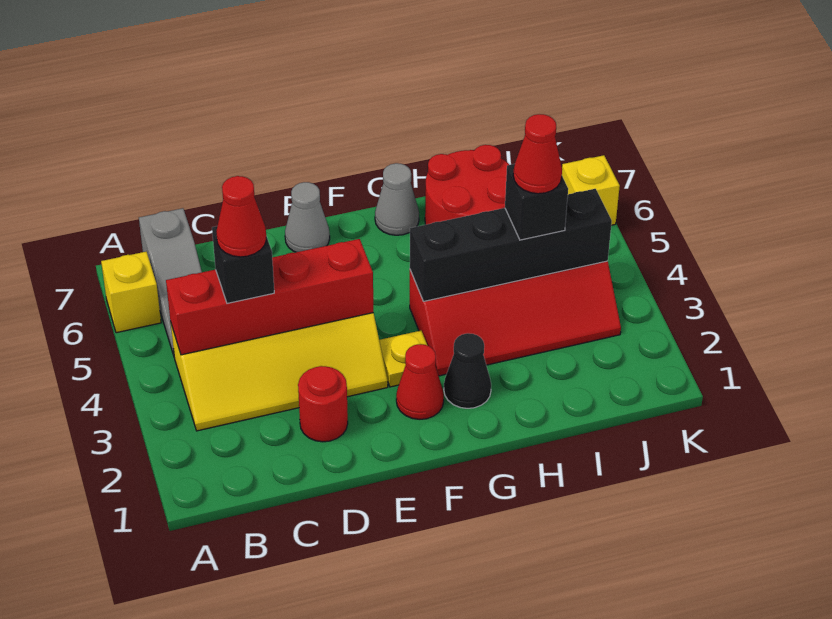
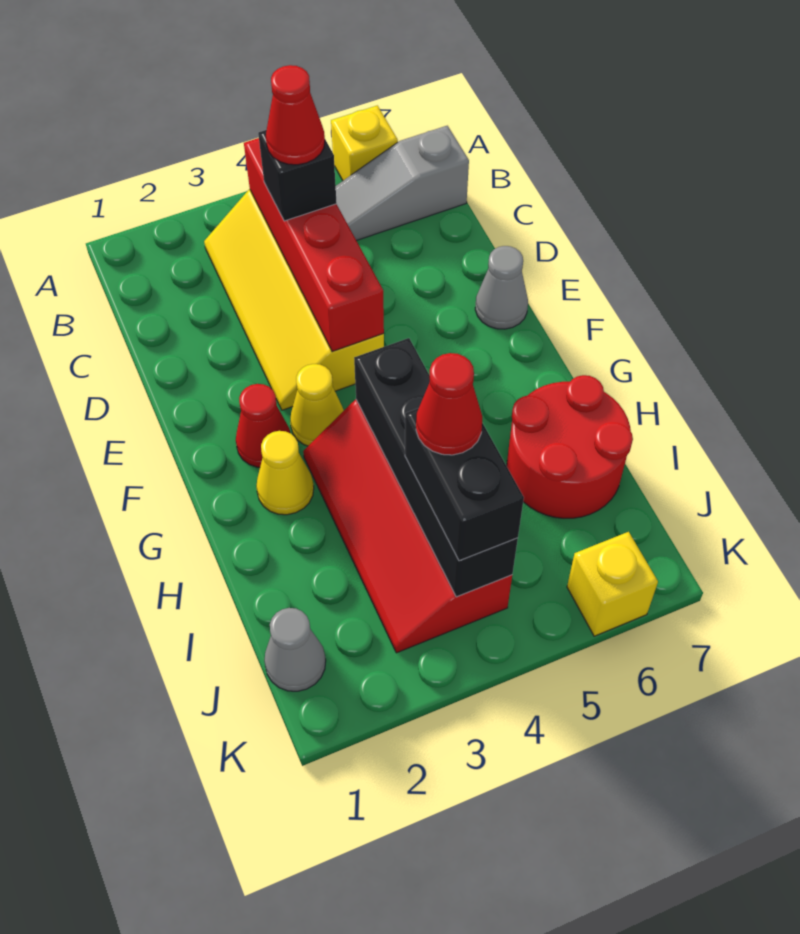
red round brick D2 level 1 -> none
yellow plate F3 level 1 -> yellow cone F3 level 1
black cone G2 level 1 -> yellow cone G2 level 1
grey cone G7 level 1 -> grey cone J1 level 1
black brick I4 level 3 -> black brick I4:J4 level 3

